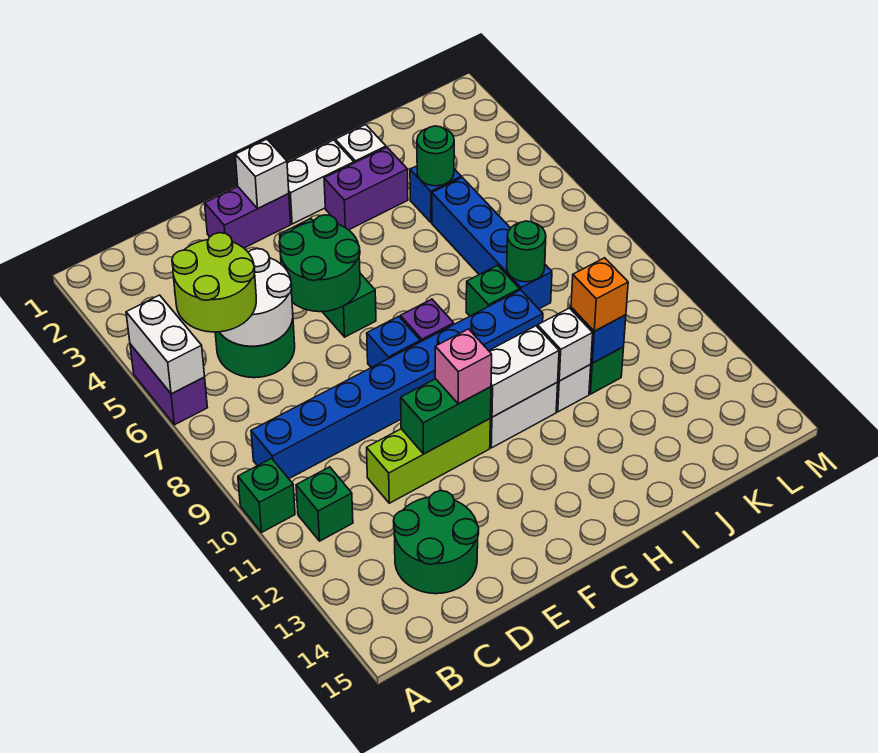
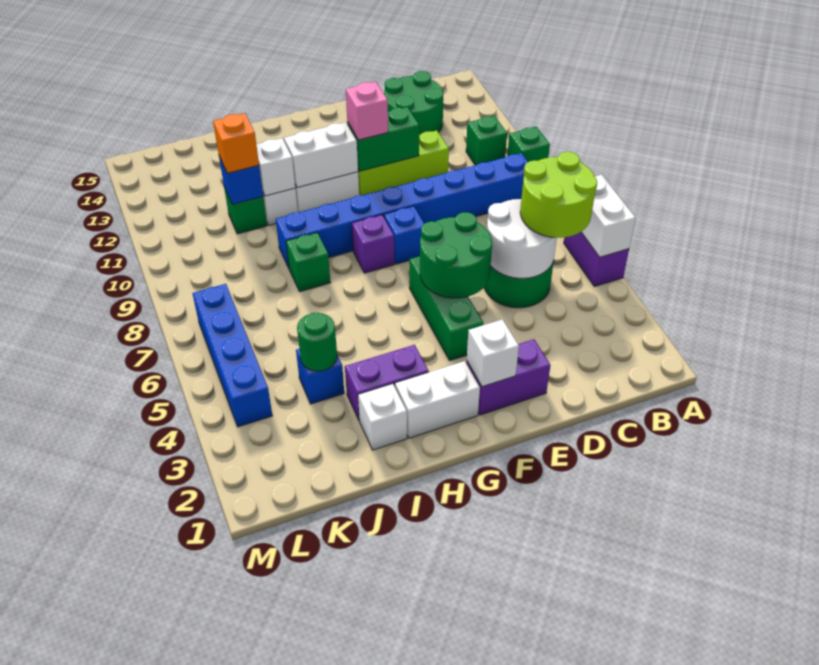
blue brick J5:J8 level 1 -> blue brick L4:L7 level 1
green round brick J8 level 2 -> none

